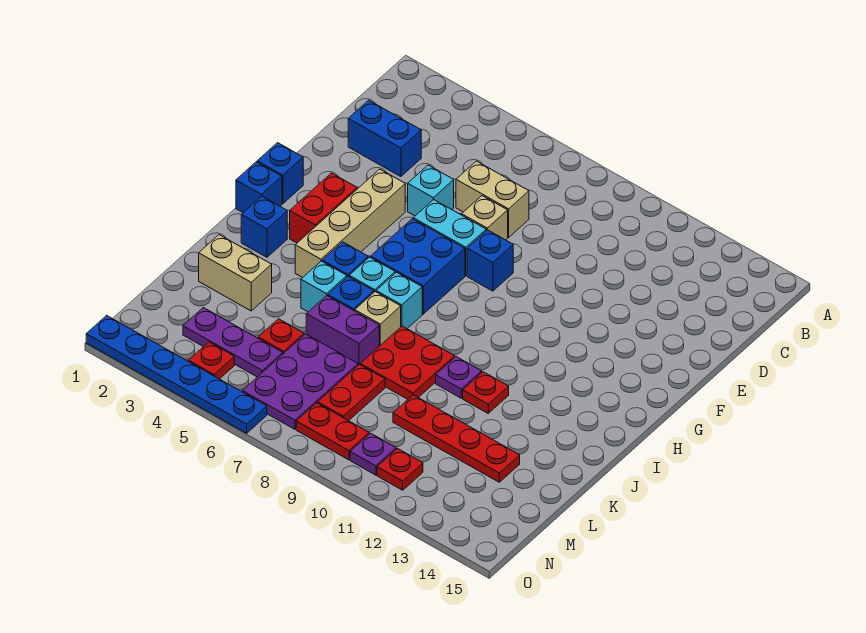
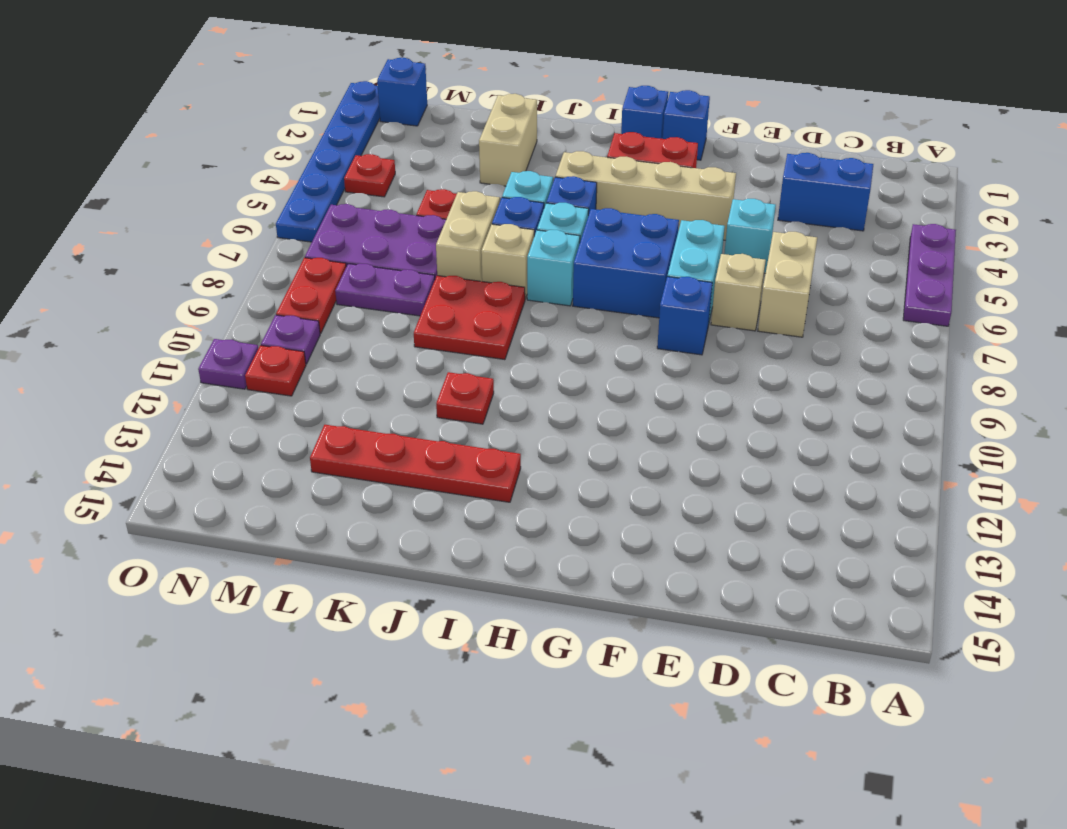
blue brick D2:D3 level 1 -> blue brick C3:D3 level 1
blue brick I2 level 1 -> blue brick N1 level 1
purple plate J10 level 1 -> purple plate O11 level 1
purple brick K6:K7 level 1 -> tan brick K6:K7 level 1
red plate L8:M8 level 1 -> purple plate L8:M8 level 1
red plate L10:L13 level 1 -> red plate I13:L13 level 1
purple plate M3:M5 level 1 -> purple plate A4:A6 level 1

